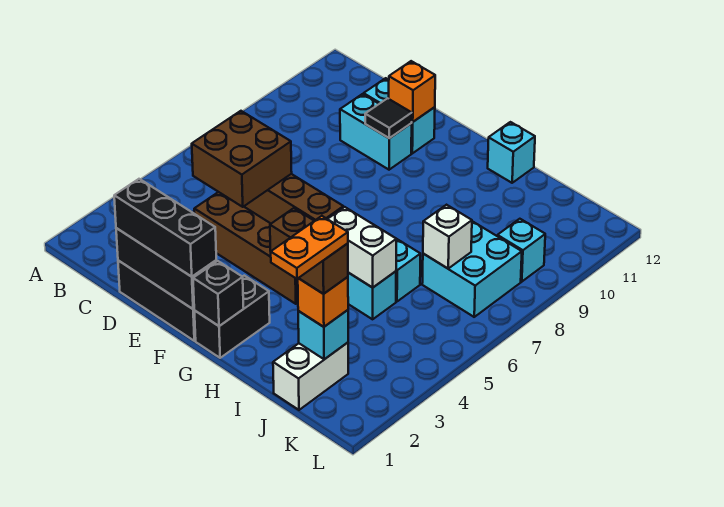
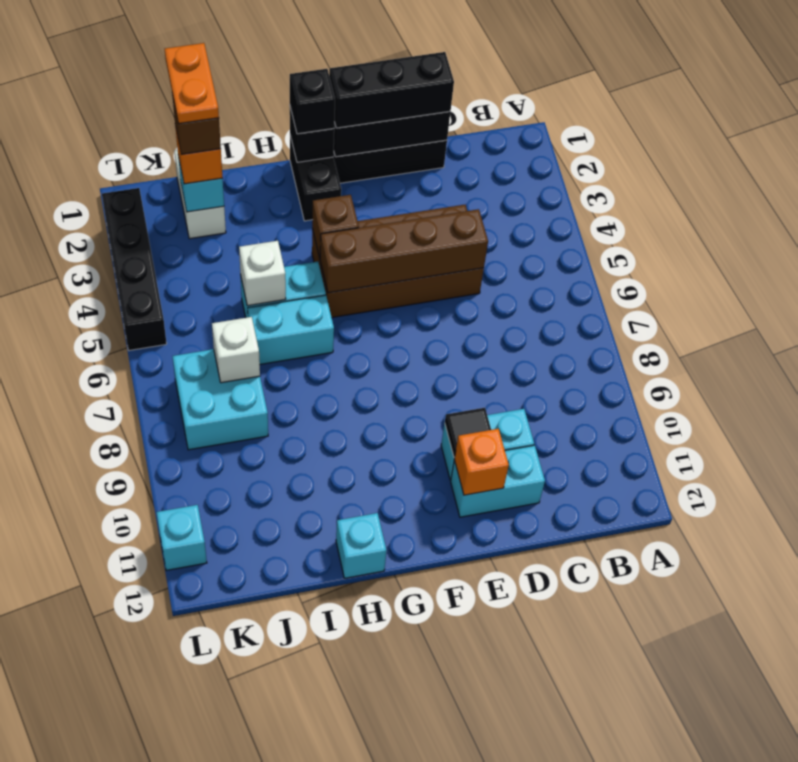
brown brick D4:E5 level 3 -> none
none -> black brick G1 level 3
white brick H5:I5 level 2 -> white brick I5 level 2
cyan brick K9 level 1 -> cyan brick L11 level 1
none -> black brick L2:L5 level 1

